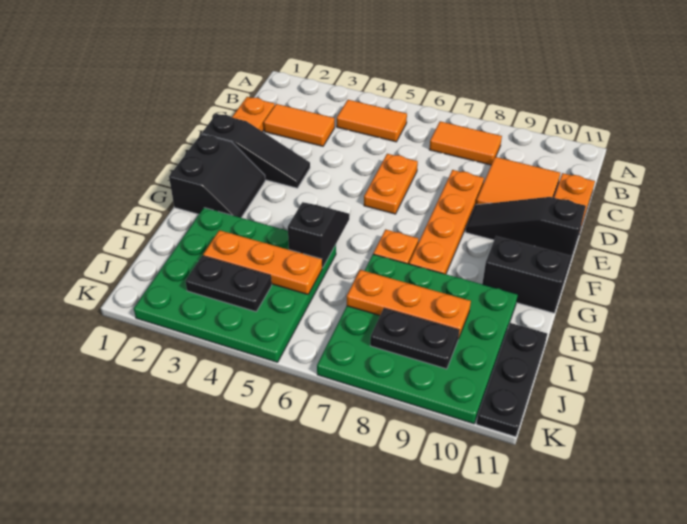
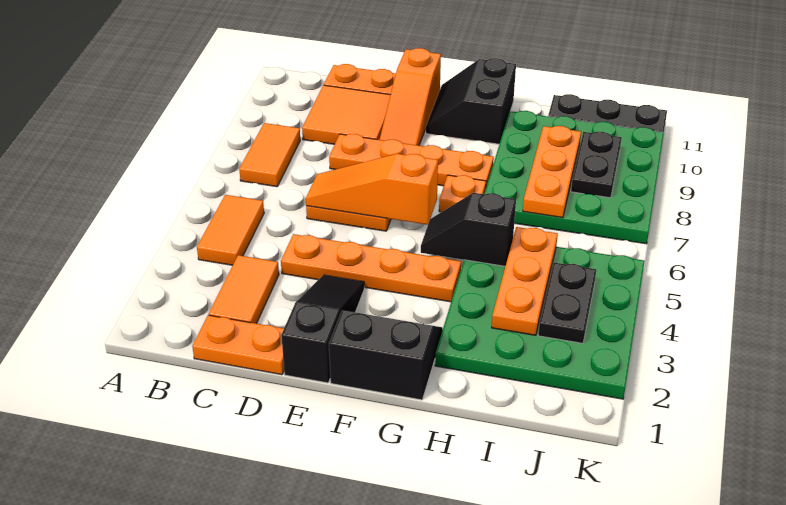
none -> orange plate D4:G4 level 1
none -> orange slope D6:F6 level 2 top F
black slope E9:E11 level 1 top 11 -> orange slope E9:E11 level 1 top 11

